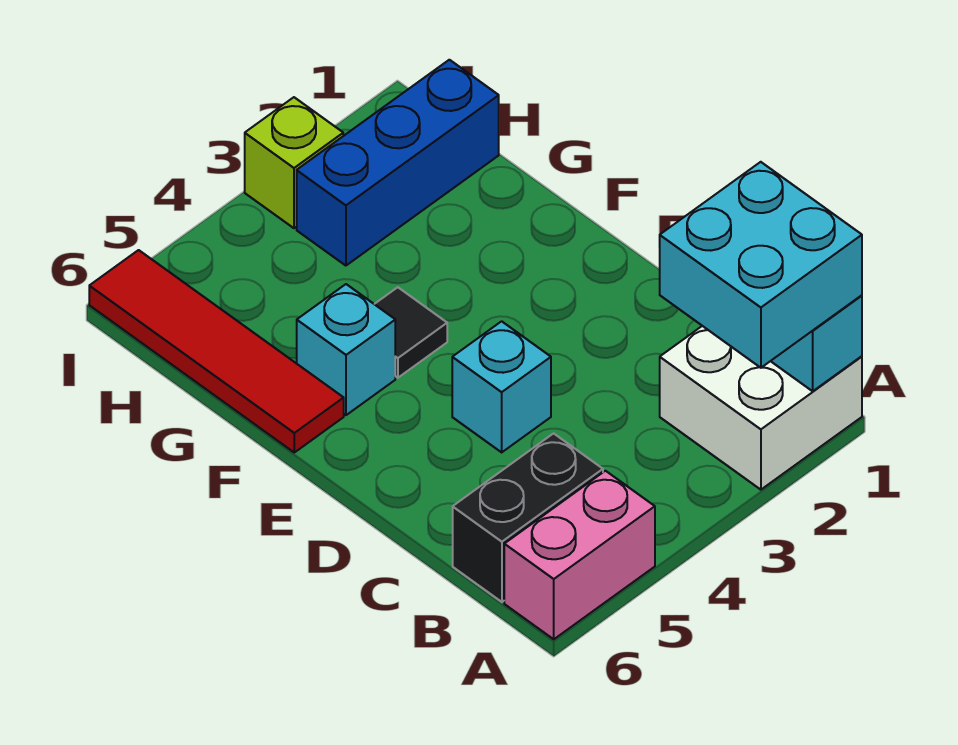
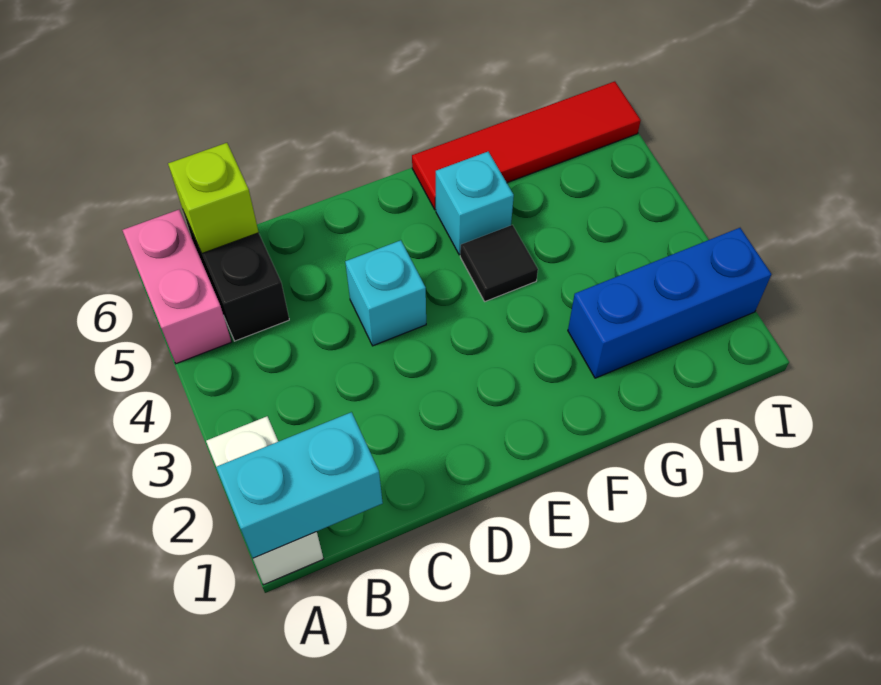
white brick A1:B2 level 1 -> white brick A1:A2 level 1
cyan brick A1:B2 level 3 -> none
blue brick H1:H3 level 1 -> blue brick G2:I2 level 1
lime brick I3 level 1 -> lime brick B6 level 2

